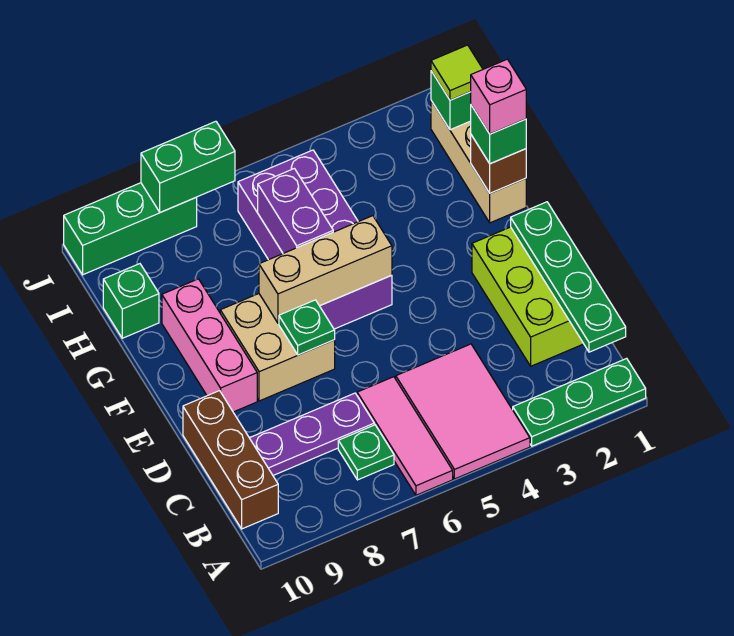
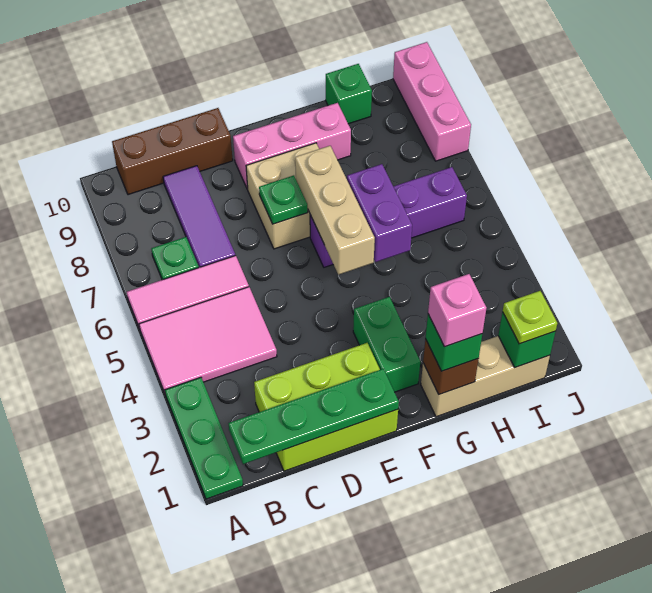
purple plate C7:C9 level 1 -> purple tile C7:C9 level 1
purple brick F5:I6 level 1 -> purple brick F6:I6 level 1
purple brick G6:H6 level 2 -> purple brick G5:G6 level 2
lime tile I1 level 3 -> lime plate I1 level 3
green brick J7:J8 level 2 -> green brick F2:F3 level 1
green brick J8:J10 level 1 -> pink brick J8:J10 level 1

